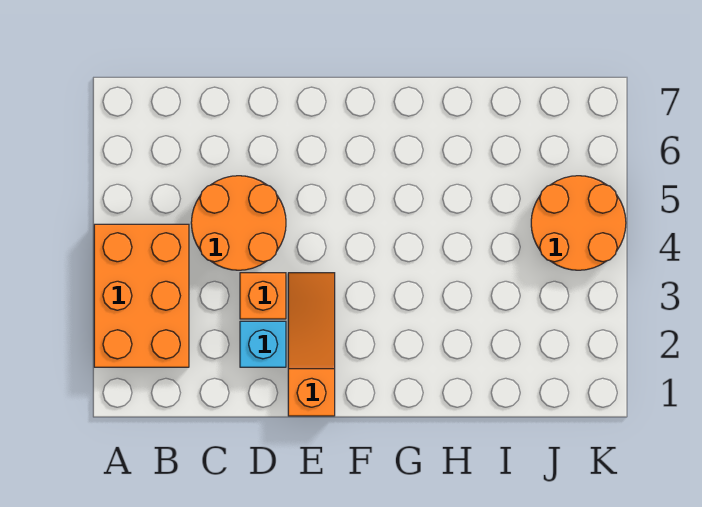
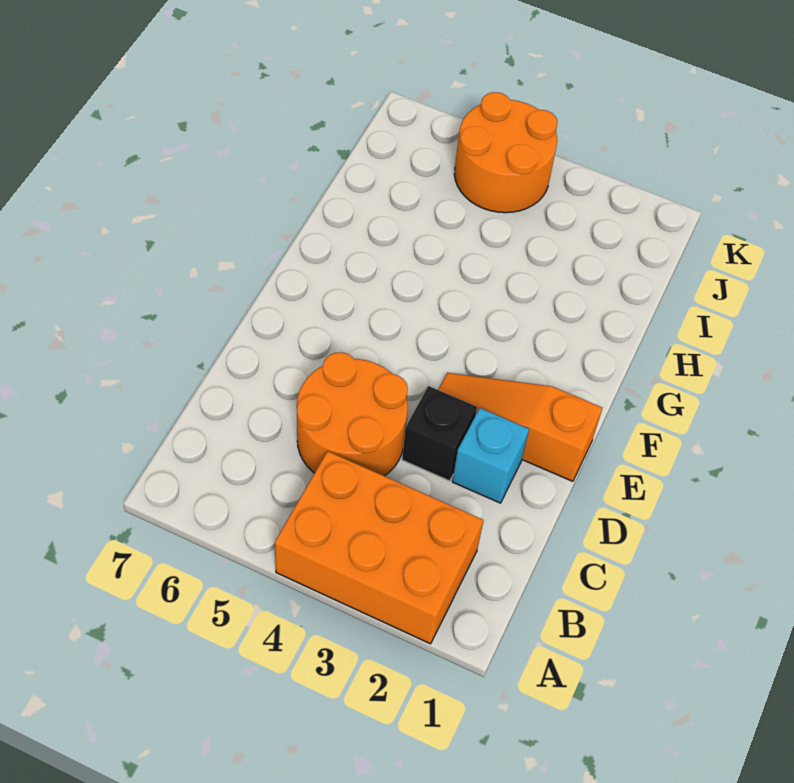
orange brick D3 level 1 -> black brick D3 level 1

